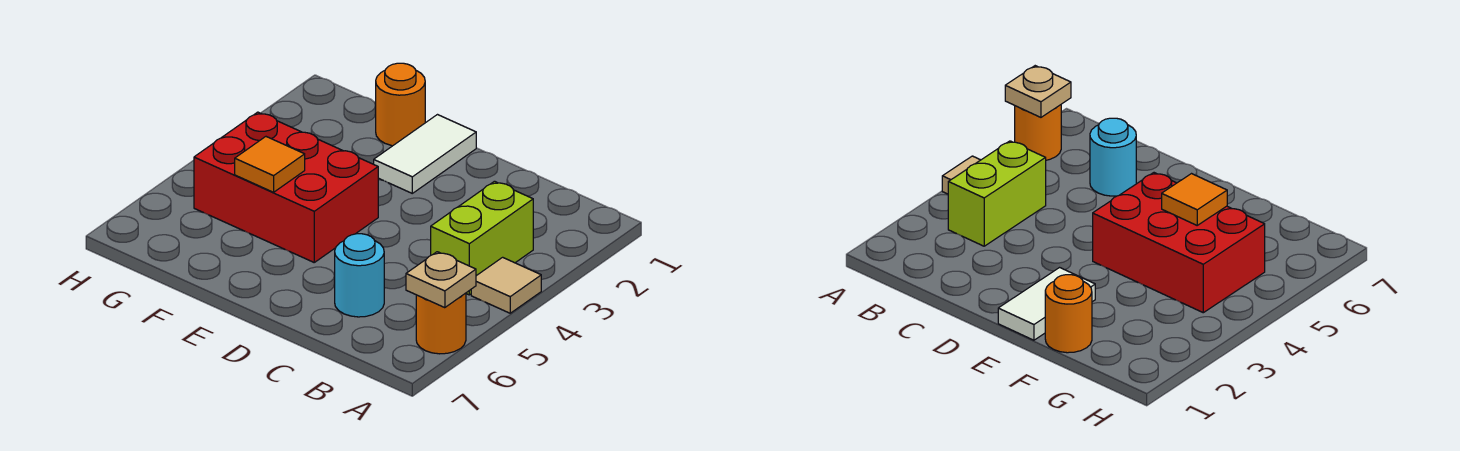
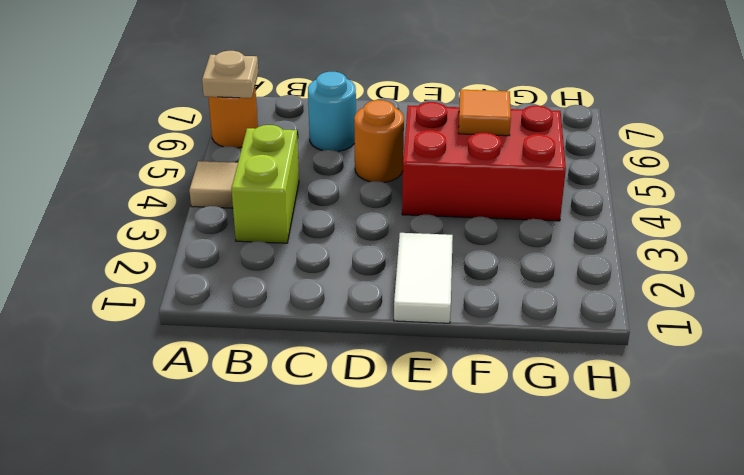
orange round brick F1 level 1 -> orange round brick D5 level 1

